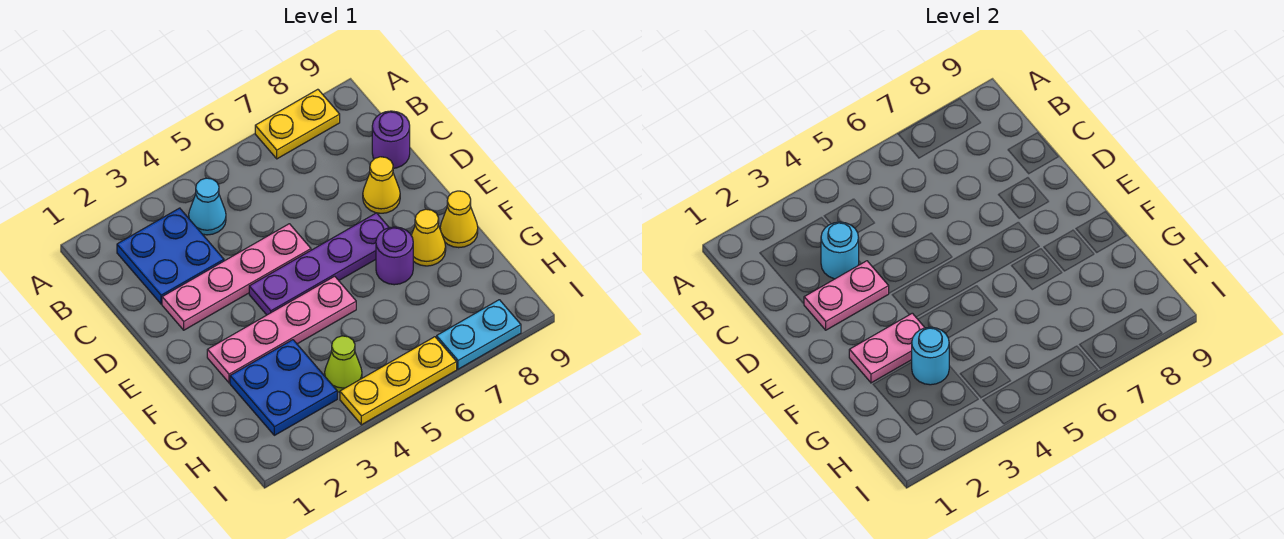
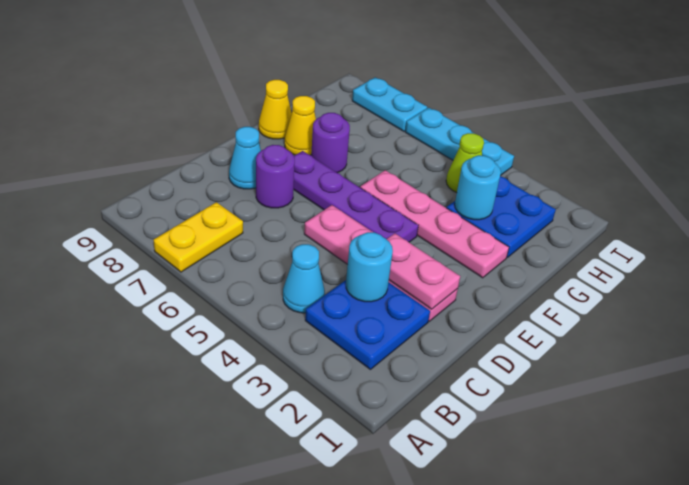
yellow plate A7:A8 level 1 -> yellow plate A7:B7 level 1
purple round brick C9 level 1 -> purple round brick D7 level 1
yellow cone D8 level 1 -> cyan cone D8 level 1
pink plate F2:F3 level 2 -> none
yellow plate I4:I6 level 1 -> cyan plate I4:I6 level 1

